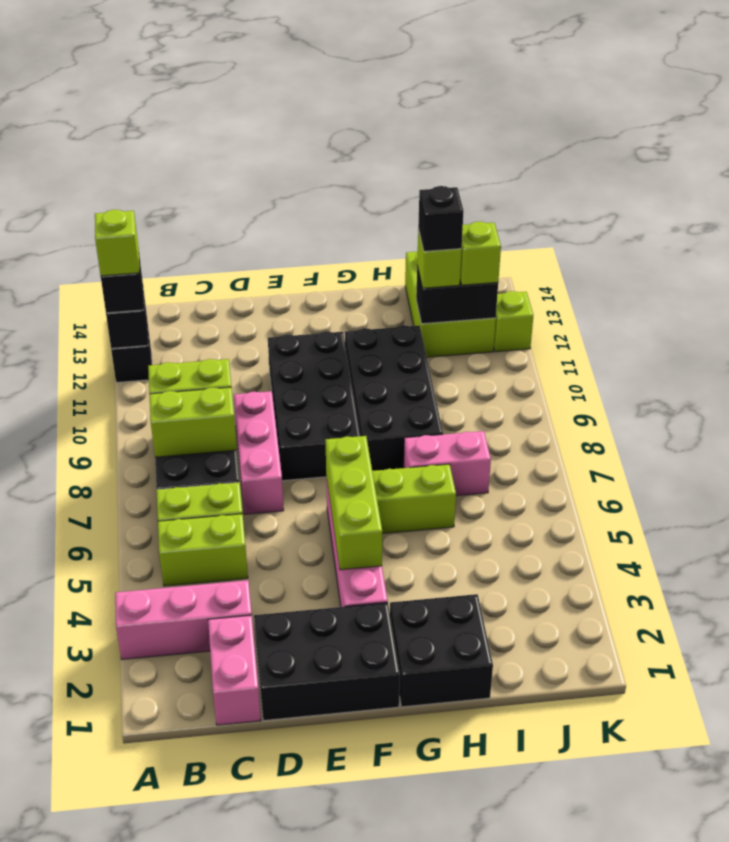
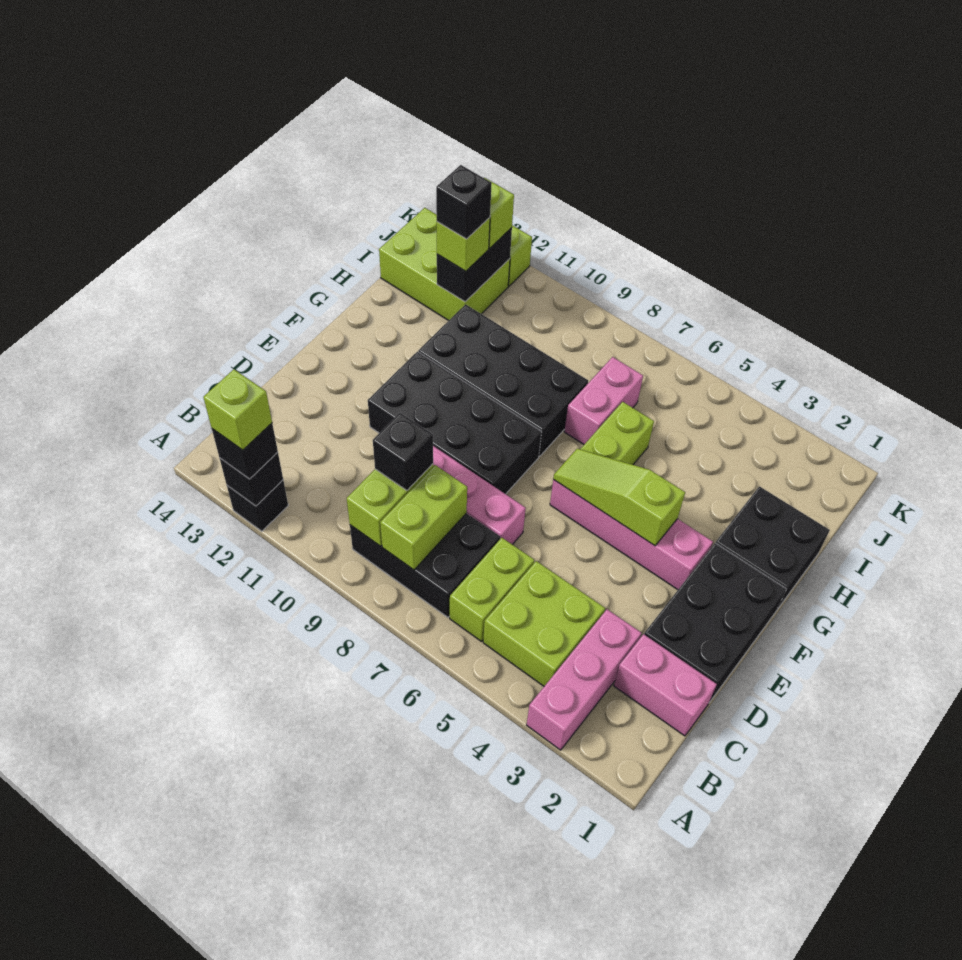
lime brick B5:C5 level 1 -> lime brick B4:C5 level 1
none -> black brick C9 level 3
lime brick F4:F6 level 2 -> lime slope F4:F6 level 2 top 4

